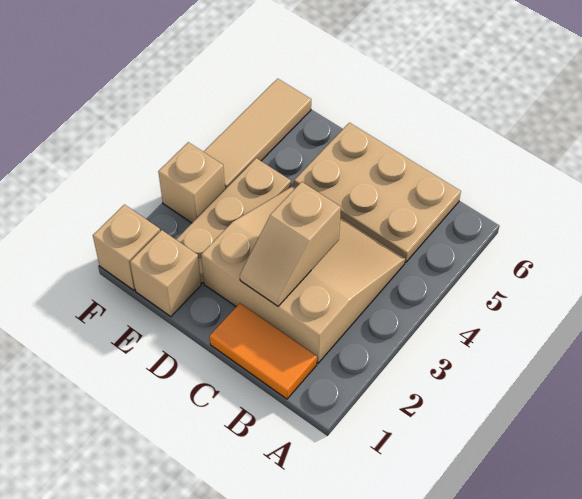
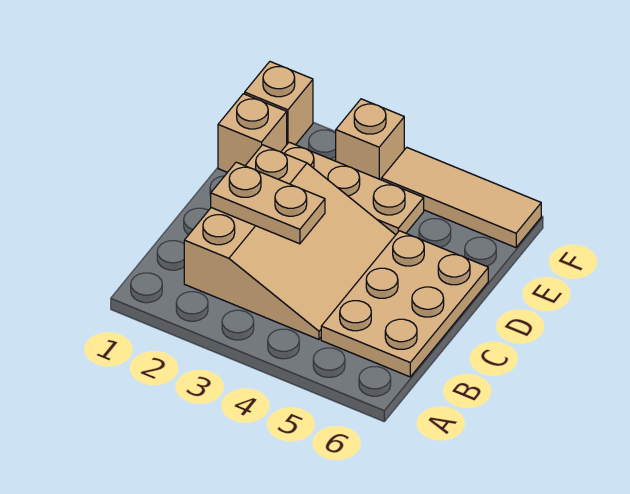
orange tile B1:C1 level 1 -> none
tan slope C2:C3 level 2 top 3 -> tan plate C2:C3 level 2

